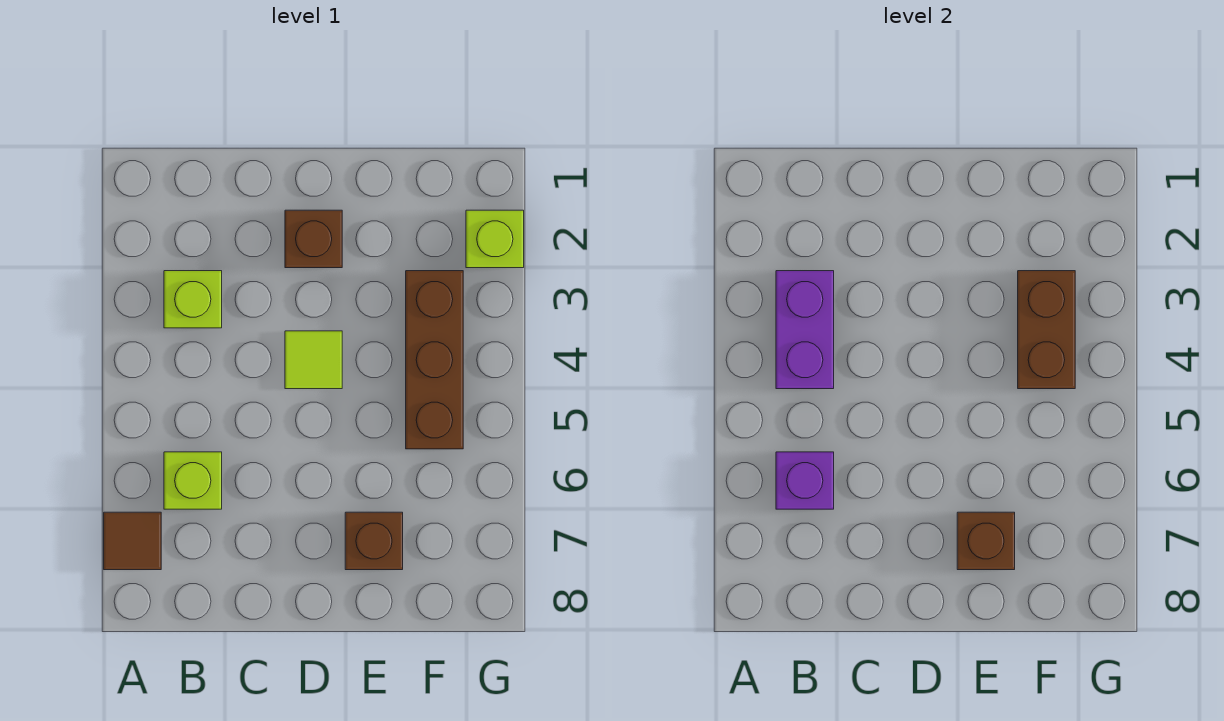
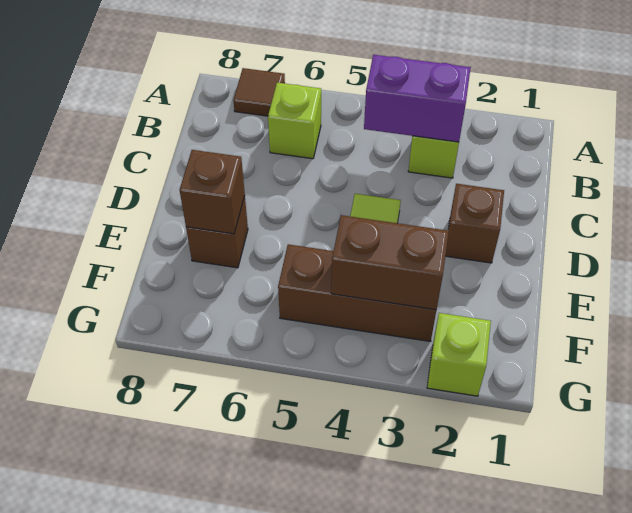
purple brick B6 level 2 -> none

